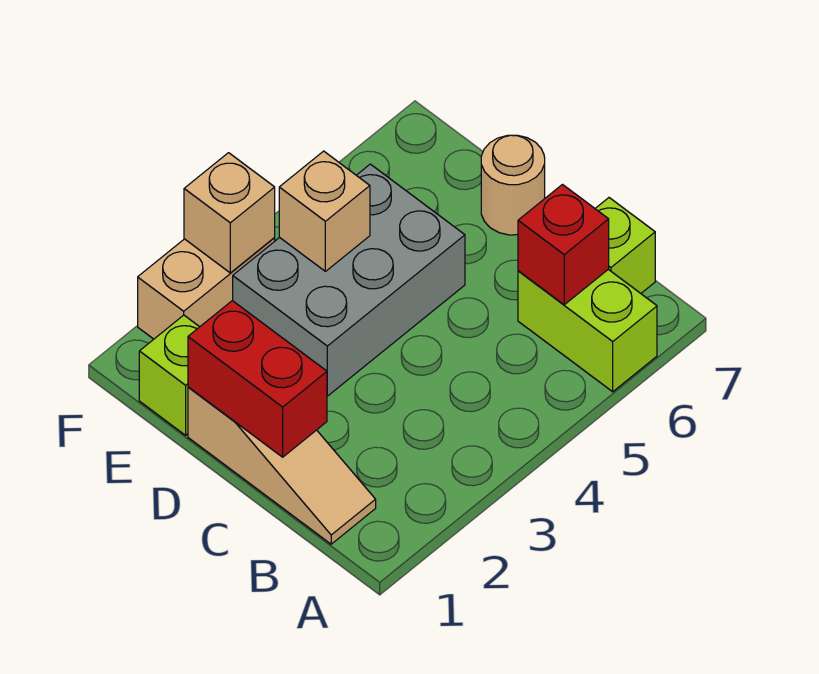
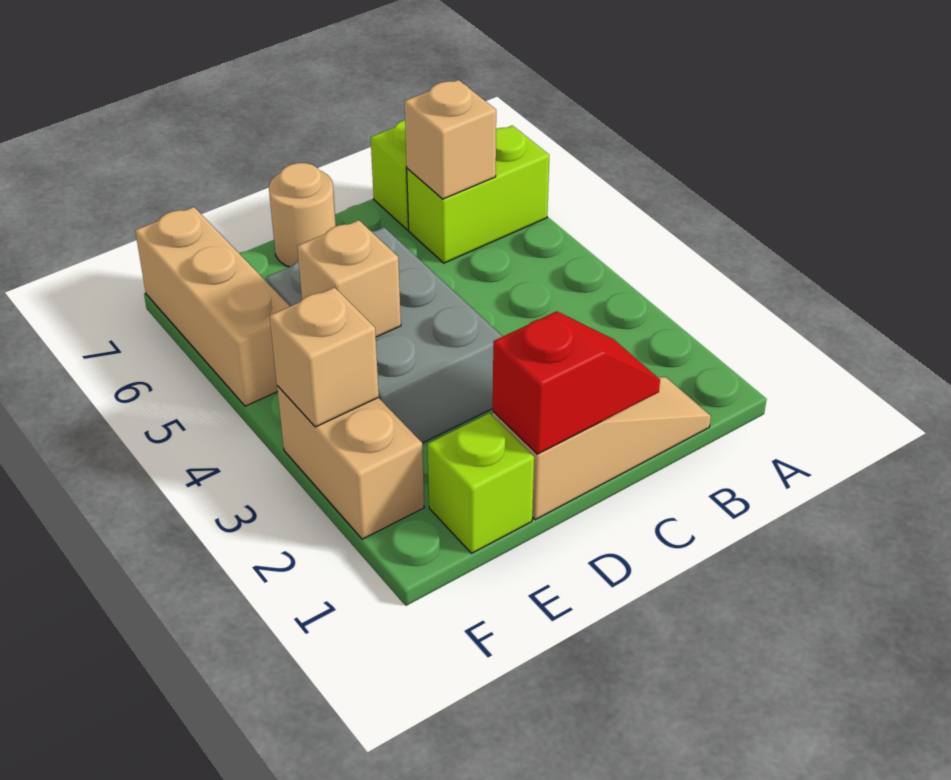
red brick B6 level 2 -> tan brick B6 level 2
red brick C1:D1 level 2 -> red slope C1:D1 level 2 top D
none -> tan brick F5:F7 level 1

